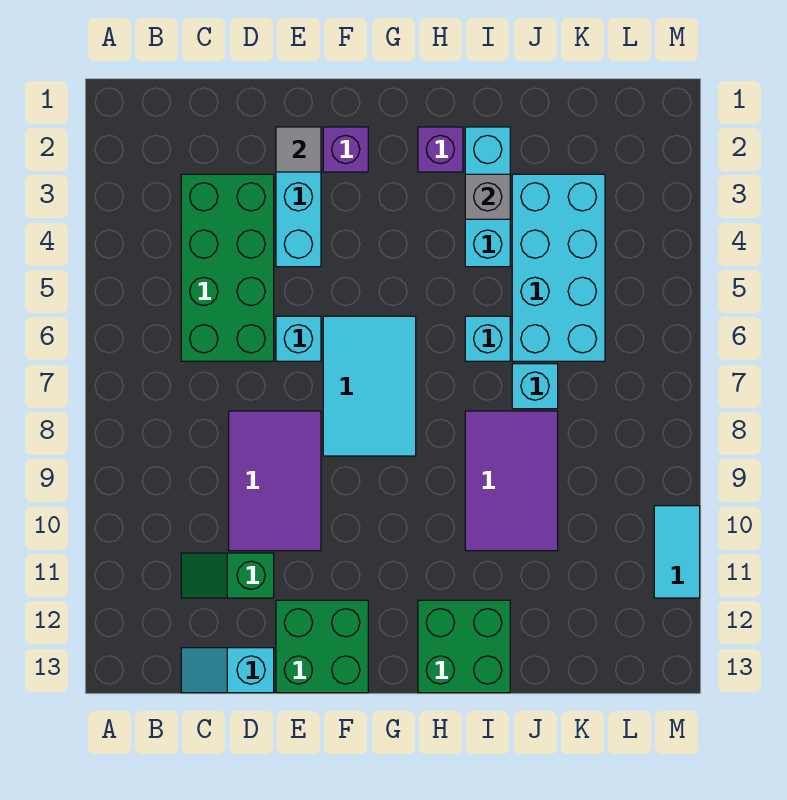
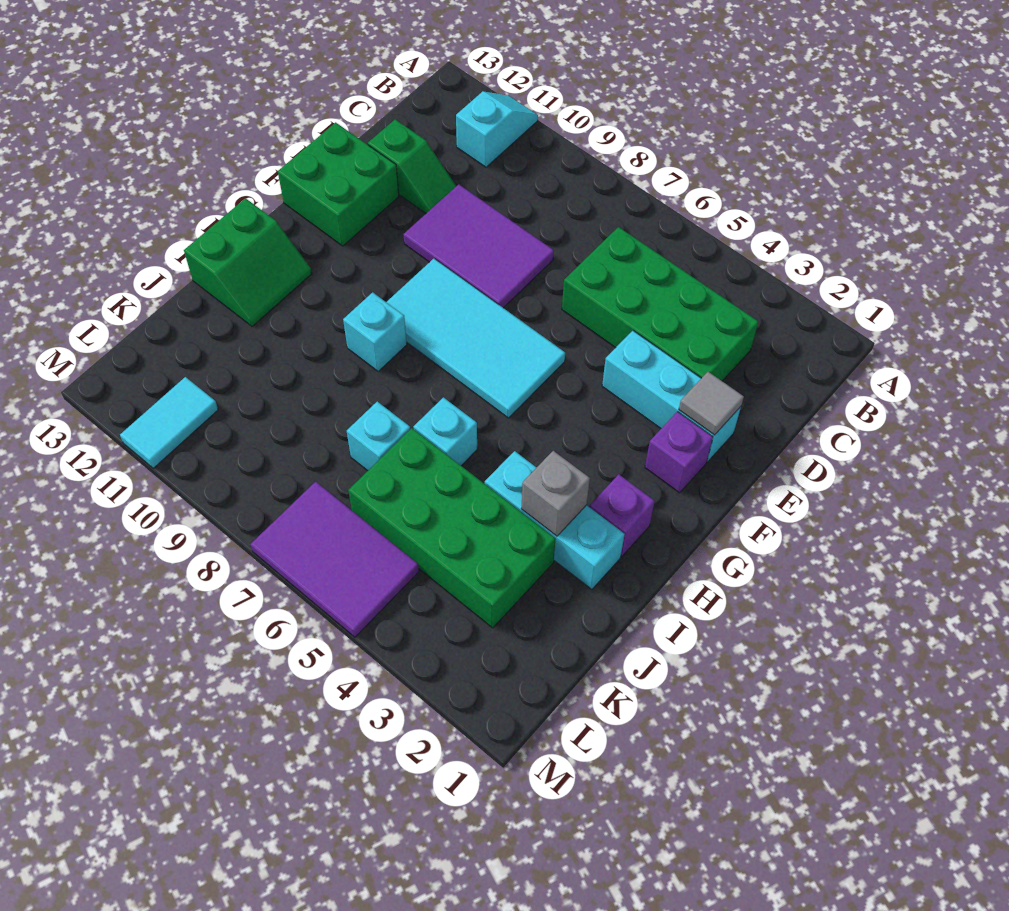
green slope C11:D11 level 1 top D -> green slope D11:D12 level 1 top 12
cyan slope C13:D13 level 1 top D -> cyan slope A11:B11 level 1 top B
cyan brick E6 level 1 -> cyan brick H9 level 1
cyan tile F6:G8 level 1 -> cyan tile F6:G9 level 1
green brick H12:I13 level 1 -> green slope H12:I13 level 1 top 13
purple tile I8:J10 level 1 -> purple tile L5:M7 level 1
cyan brick J3:K6 level 1 -> green brick J3:K6 level 1
cyan tile M10:M11 level 1 -> cyan tile L11:M11 level 1

